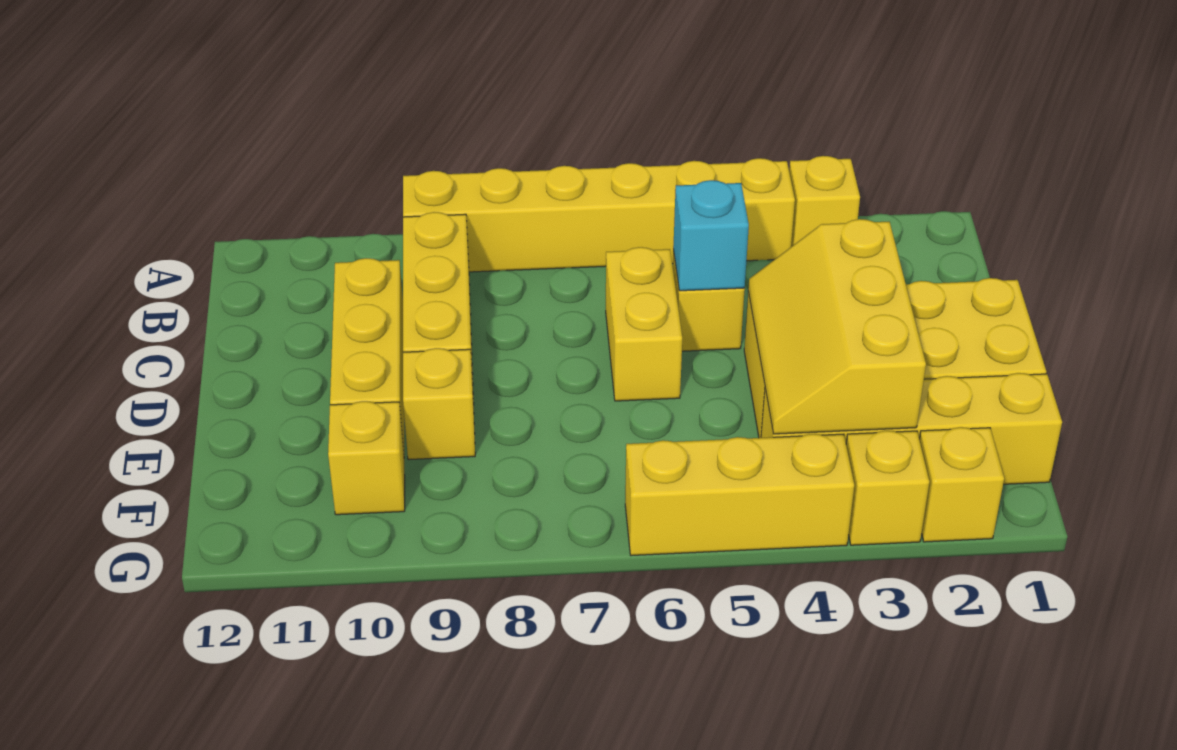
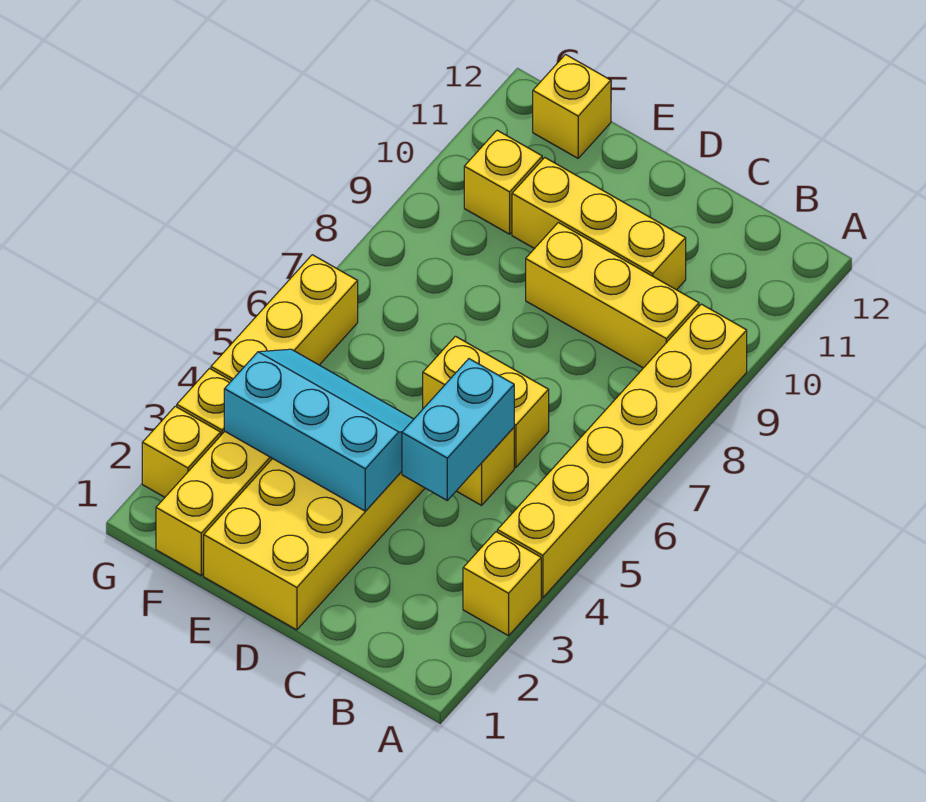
cyan brick C5 level 2 -> cyan brick C4:C5 level 2
yellow slope D3:F4 level 2 top 3 -> cyan slope D3:F4 level 2 top 3
yellow brick E9 level 1 -> yellow brick F12 level 1

